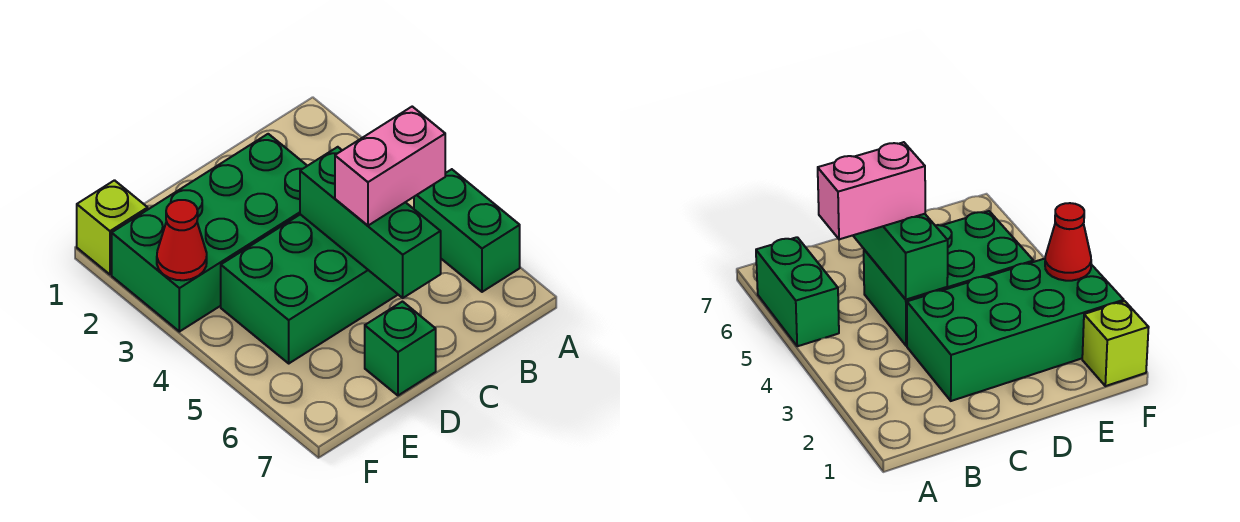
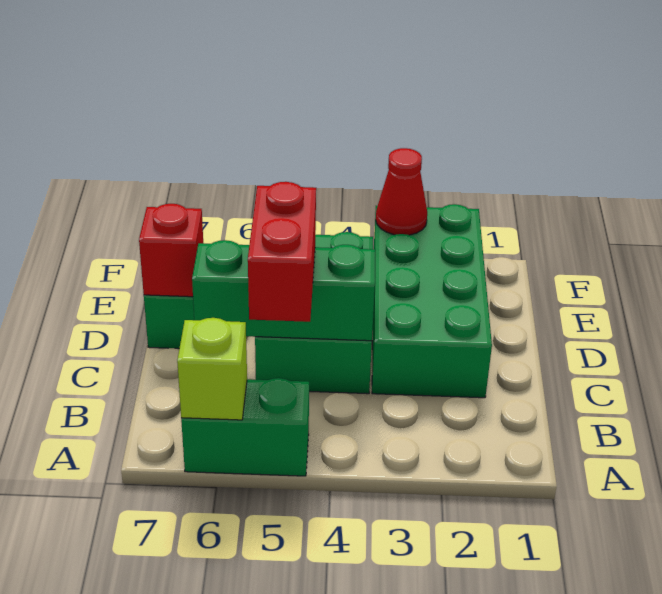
pink brick B5:C5 level 3 -> red brick B5:C5 level 3
none -> red brick D7 level 2
lime brick F1 level 1 -> lime brick A6 level 2

